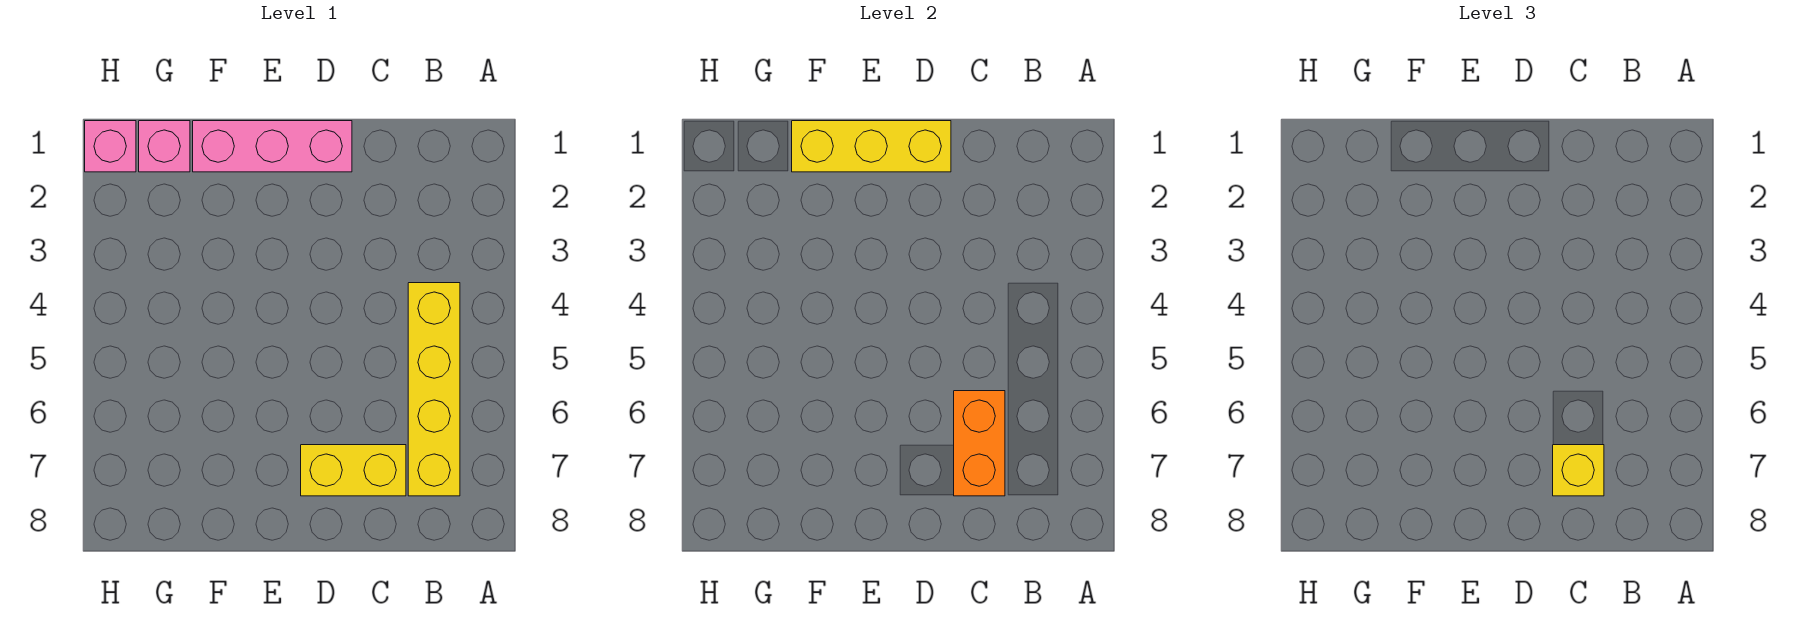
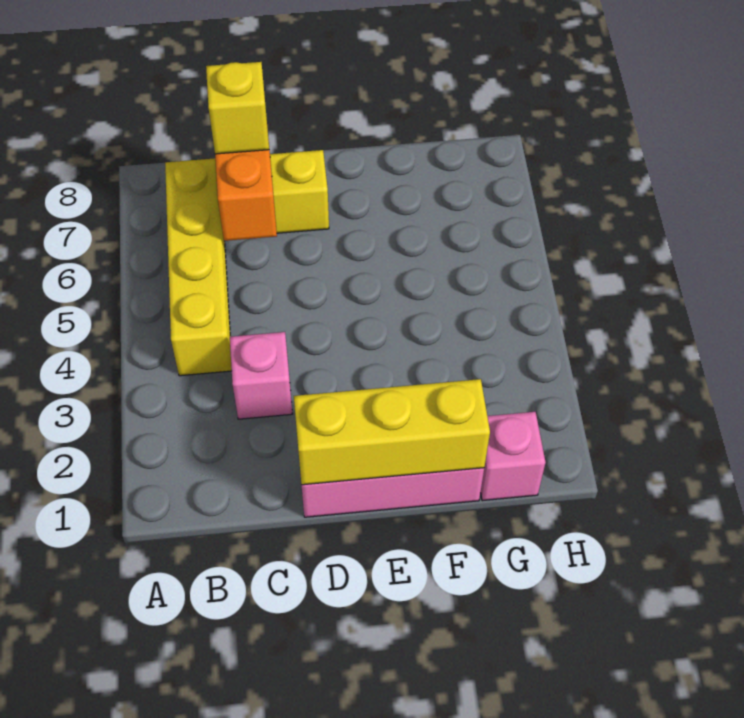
pink brick H1 level 1 -> pink brick C3 level 1

